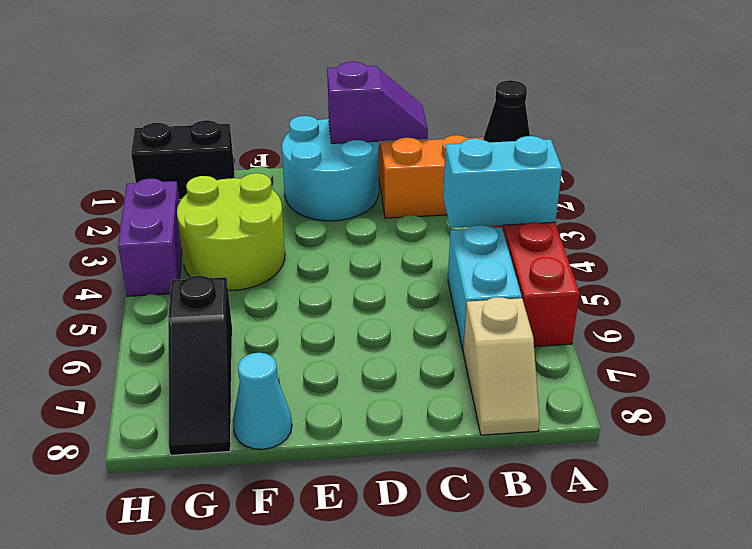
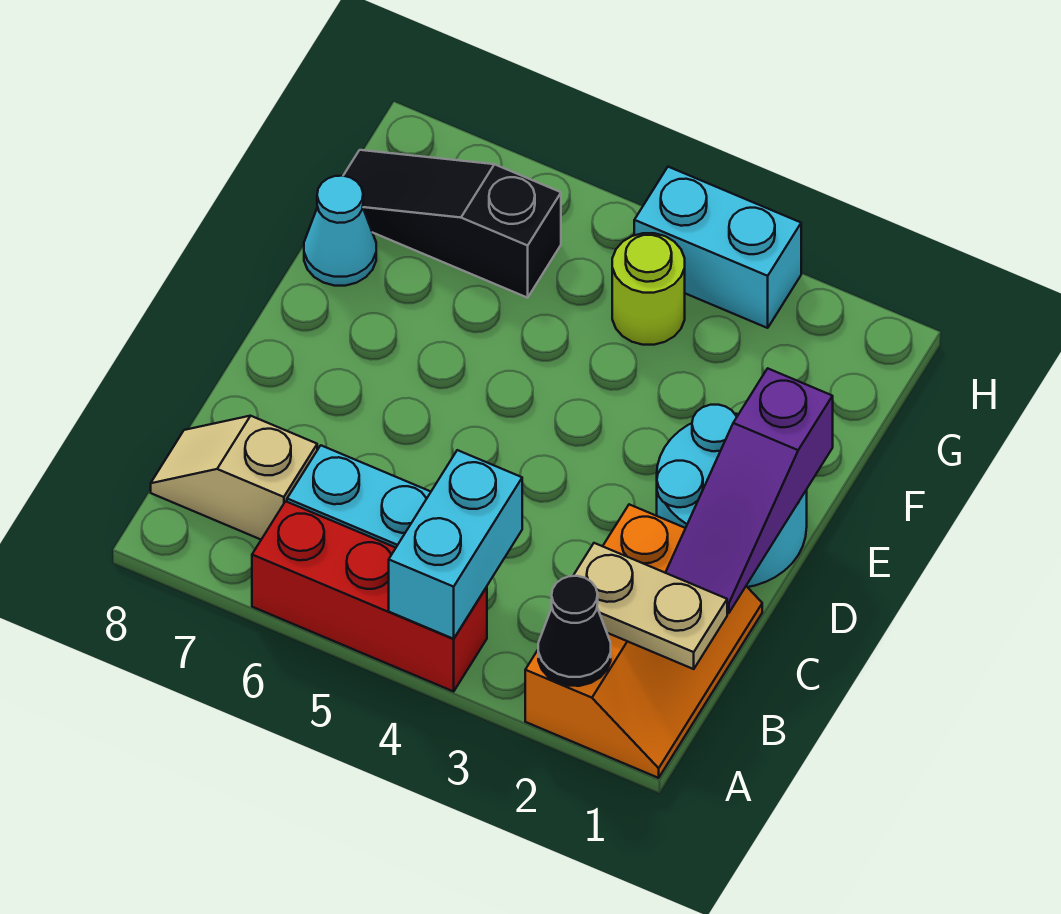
none -> tan plate B1:B2 level 2
purple slope C1:D1 level 2 top D -> purple slope C1:E1 level 2 top E
lime round brick F3:G4 level 1 -> lime round brick G4 level 1
black brick G1:H1 level 1 -> none
purple brick H3:H4 level 1 -> cyan brick H3:H4 level 1

